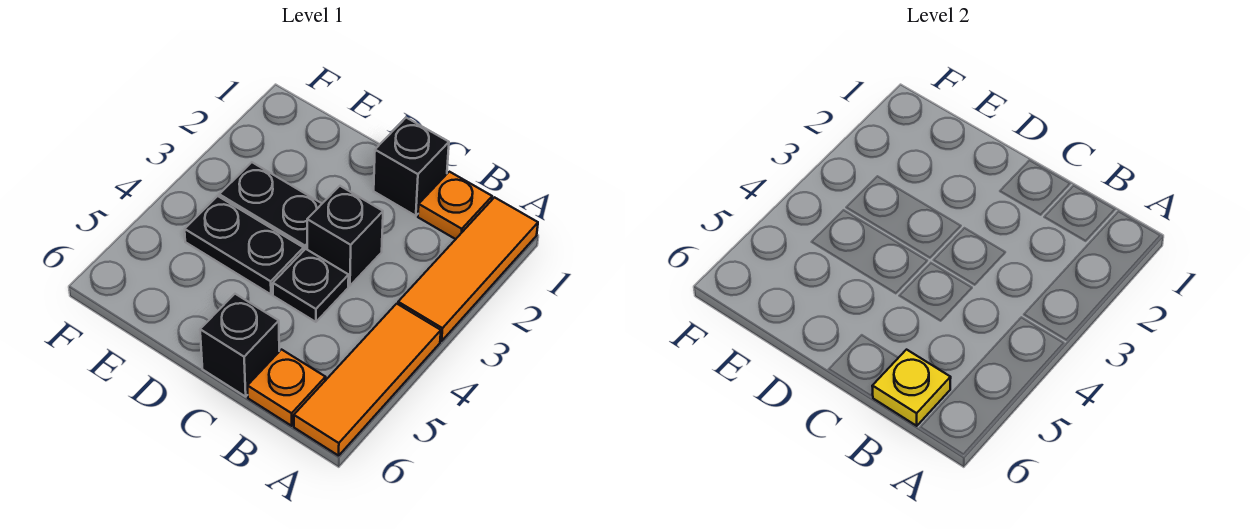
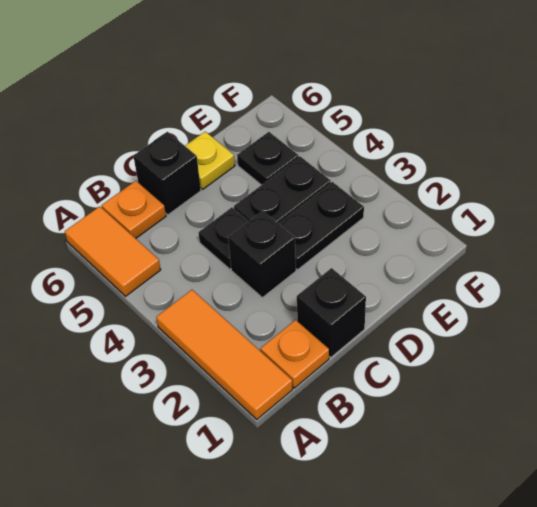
orange tile A4:A6 level 1 -> orange tile A5:A6 level 1
yellow plate B6 level 2 -> yellow plate D6 level 1
none -> black plate E5 level 1

